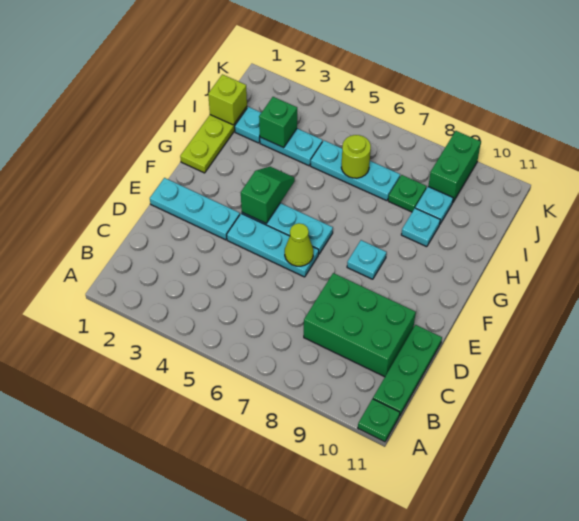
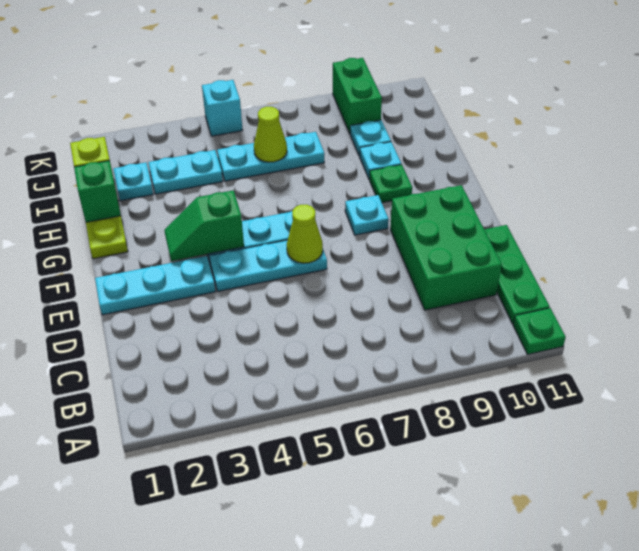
green brick C8:D10 level 1 -> green brick C9:E10 level 1
green slope F4:G4 level 2 top F -> green slope F3:F4 level 2 top 4
green brick I3 level 2 -> green brick H1 level 2
lime round brick I6 level 2 -> lime cone I6 level 2
green plate I8 level 1 -> green plate G9 level 1
none -> cyan brick K5 level 1

